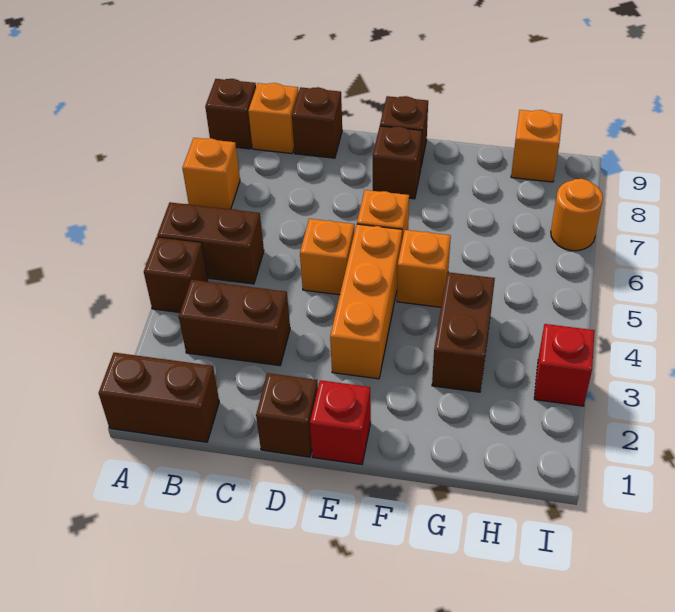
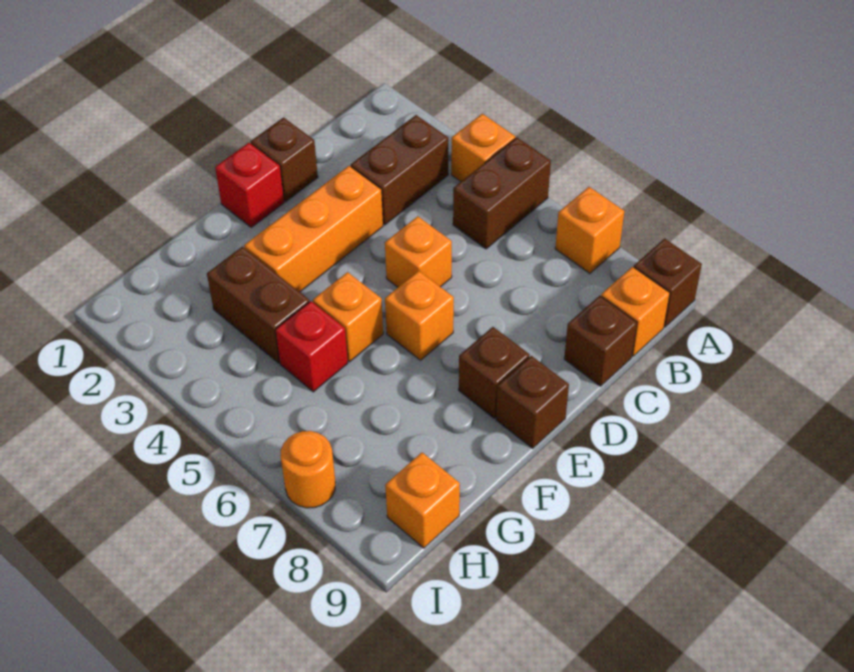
brown brick A1:B1 level 1 -> none
brown brick A4 level 1 -> orange brick A4 level 1
orange brick E3:E5 level 1 -> orange brick D3:F3 level 1
red brick I3 level 1 -> red brick G5 level 1

